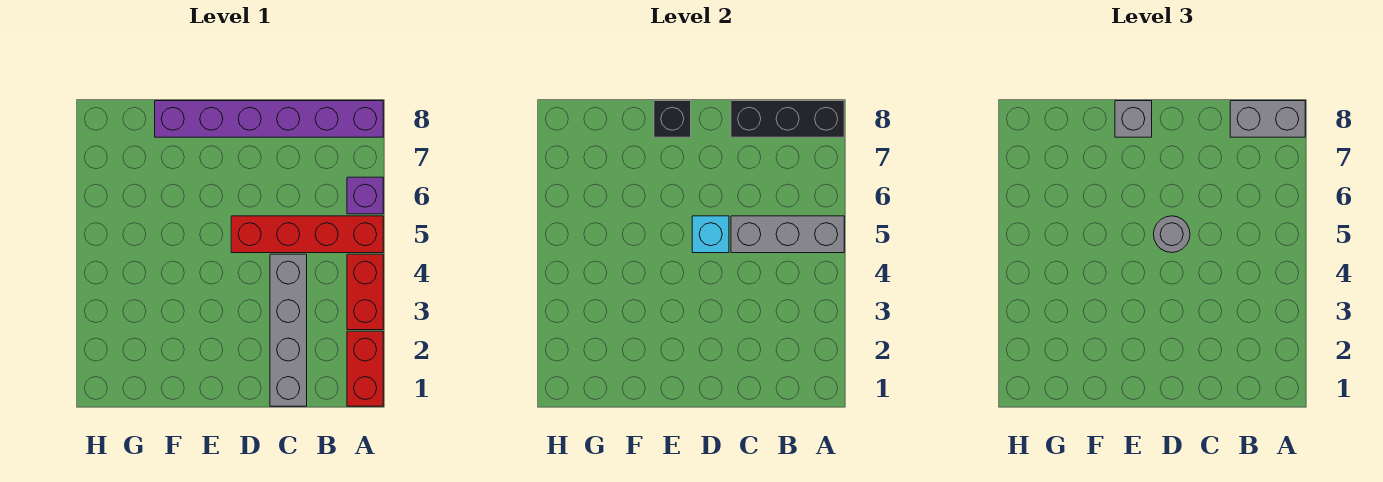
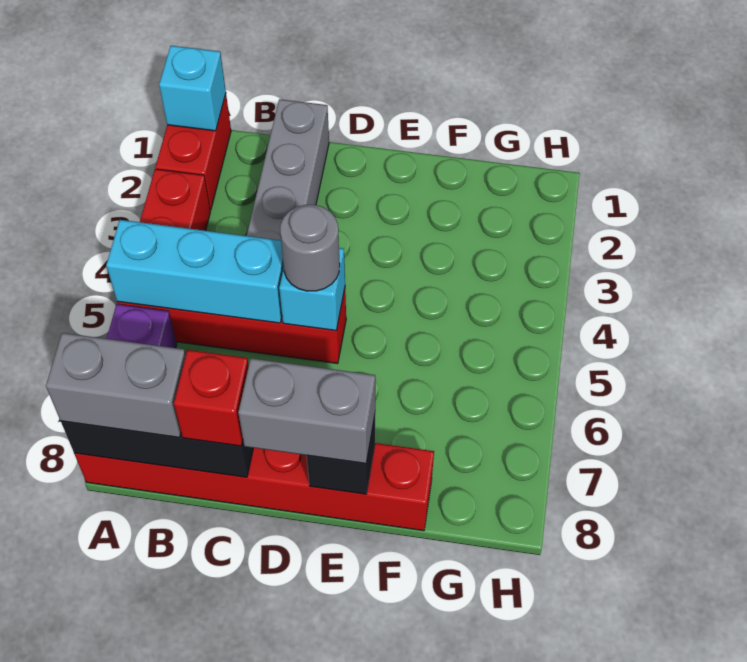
none -> cyan brick A1 level 2
grey brick A5:C5 level 2 -> cyan brick A5:C5 level 2
purple brick A8:F8 level 1 -> red brick A8:F8 level 1
none -> red brick C8 level 3
grey brick E8 level 3 -> grey brick D8:E8 level 3

